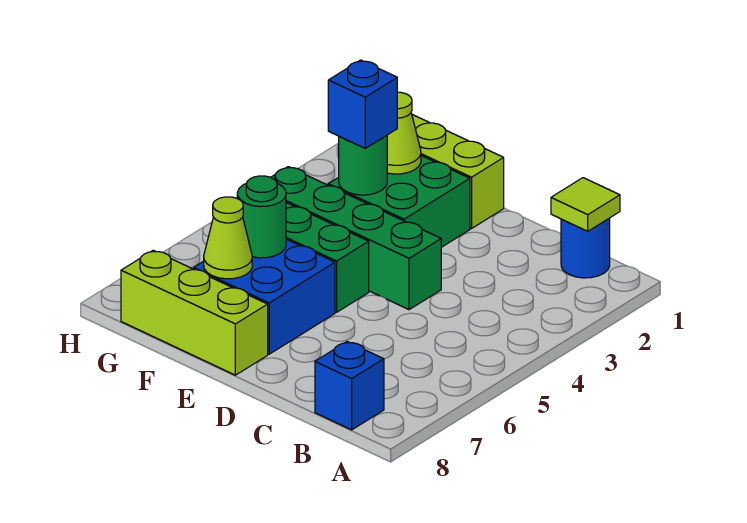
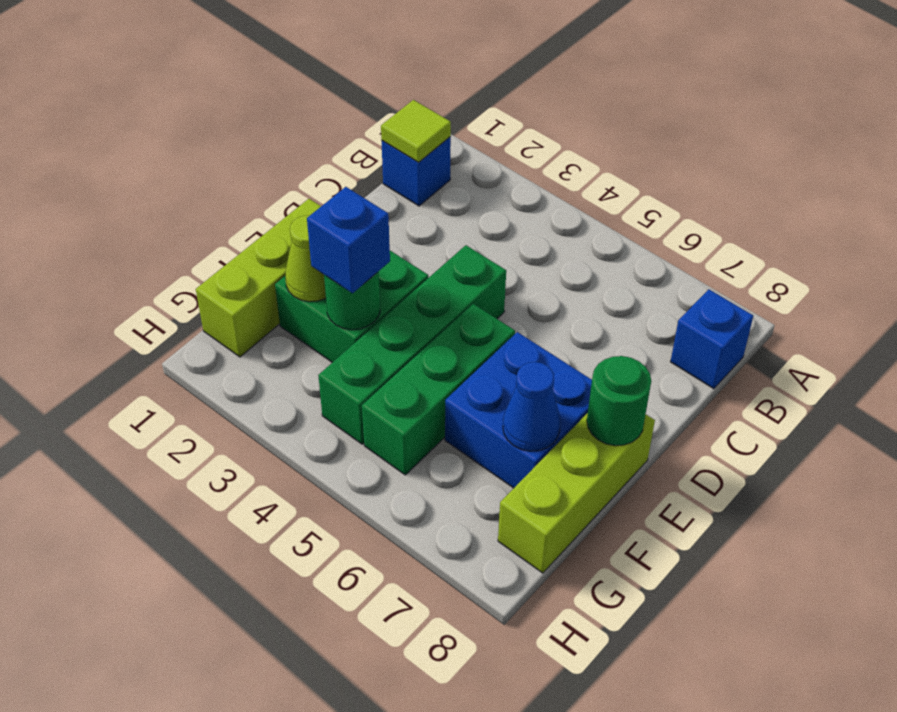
blue round brick B1 level 1 -> blue brick B1 level 1
green round brick F6 level 2 -> green round brick E8 level 2
lime cone F7 level 2 -> blue cone F7 level 2

